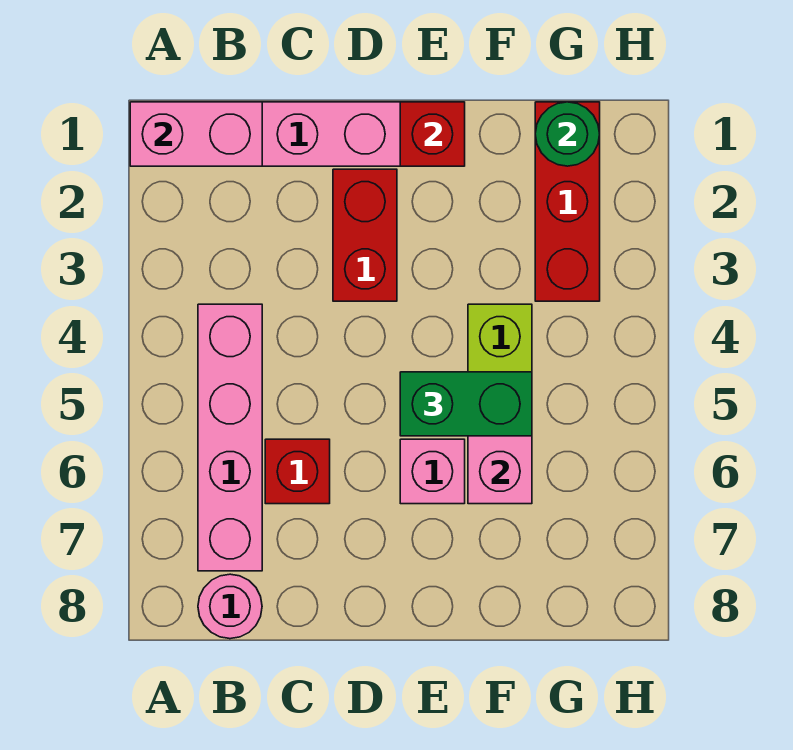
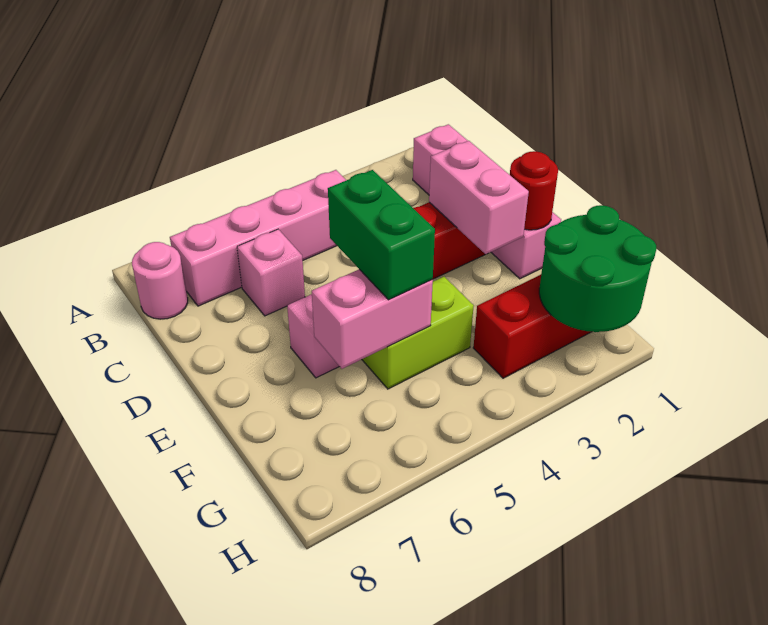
pink brick A1:B1 level 2 -> pink brick D2:E2 level 2
red brick C6 level 1 -> pink brick C6 level 1
red brick E1 level 2 -> red round brick E1 level 2
green round brick G1 level 2 -> green round brick G1:H2 level 2

